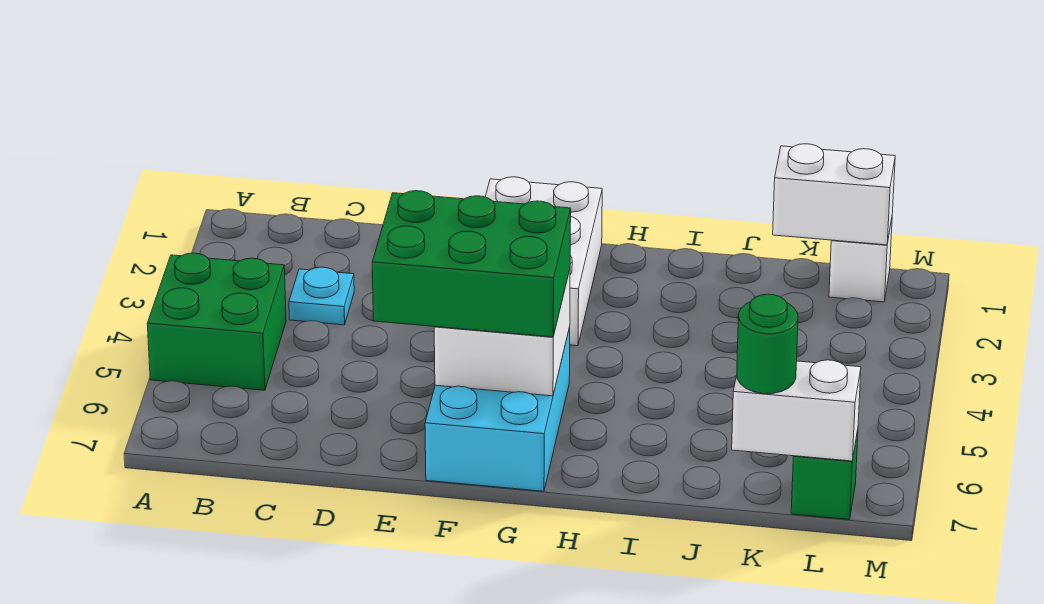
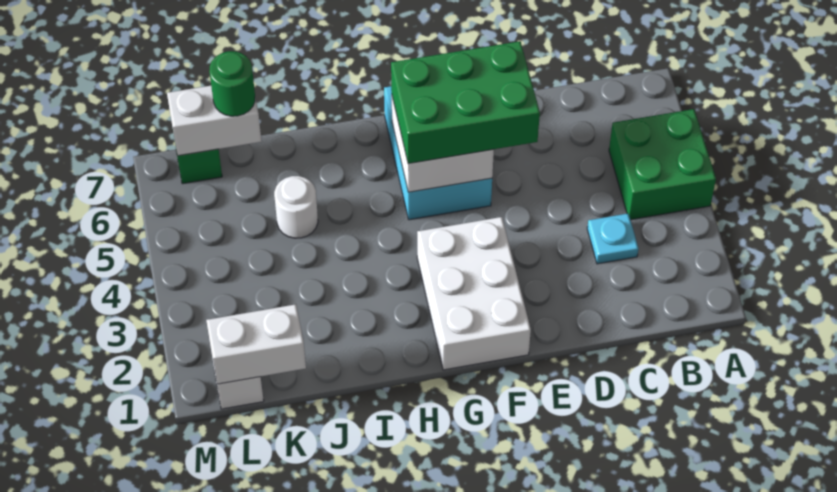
none -> white round brick J5 level 1

